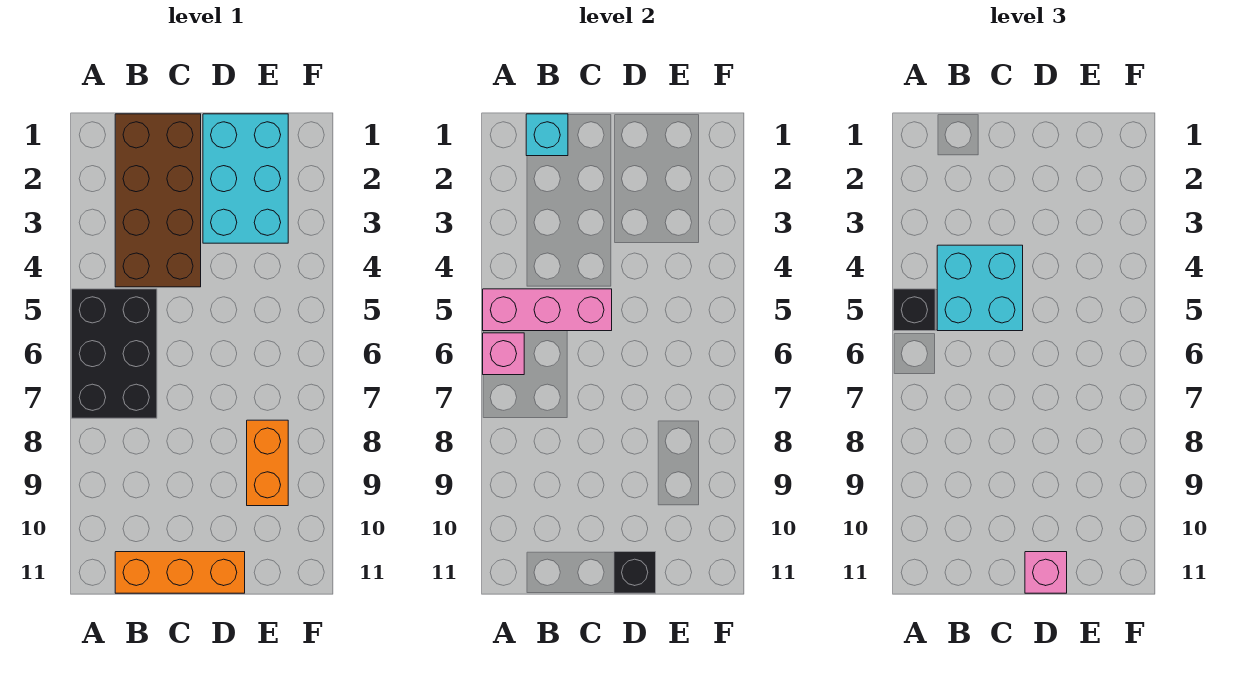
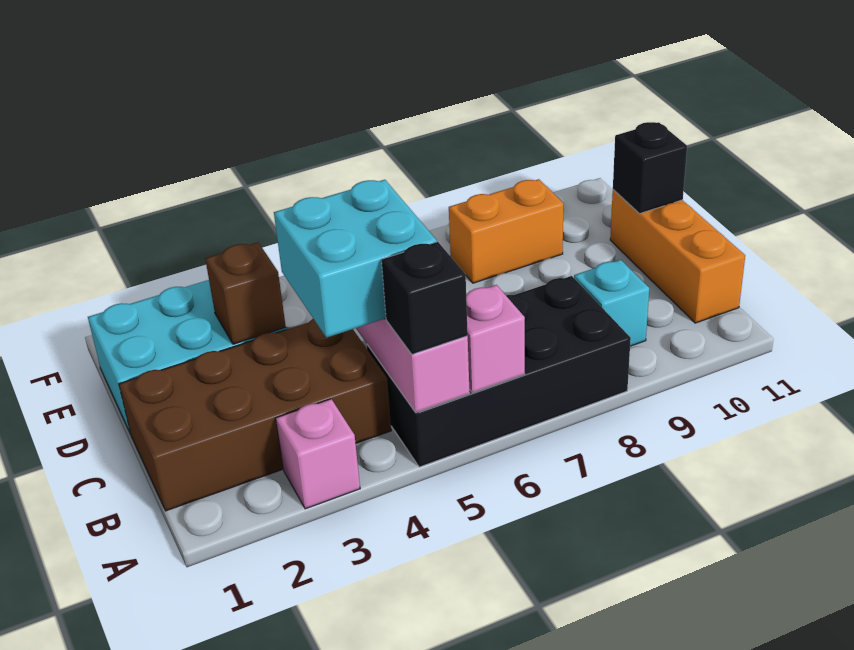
black brick A5:B7 level 1 -> black brick A5:B8 level 1
cyan brick B1 level 2 -> cyan brick B9 level 1
none -> brown brick D3 level 2
pink brick D11 level 3 -> pink brick A3 level 1

